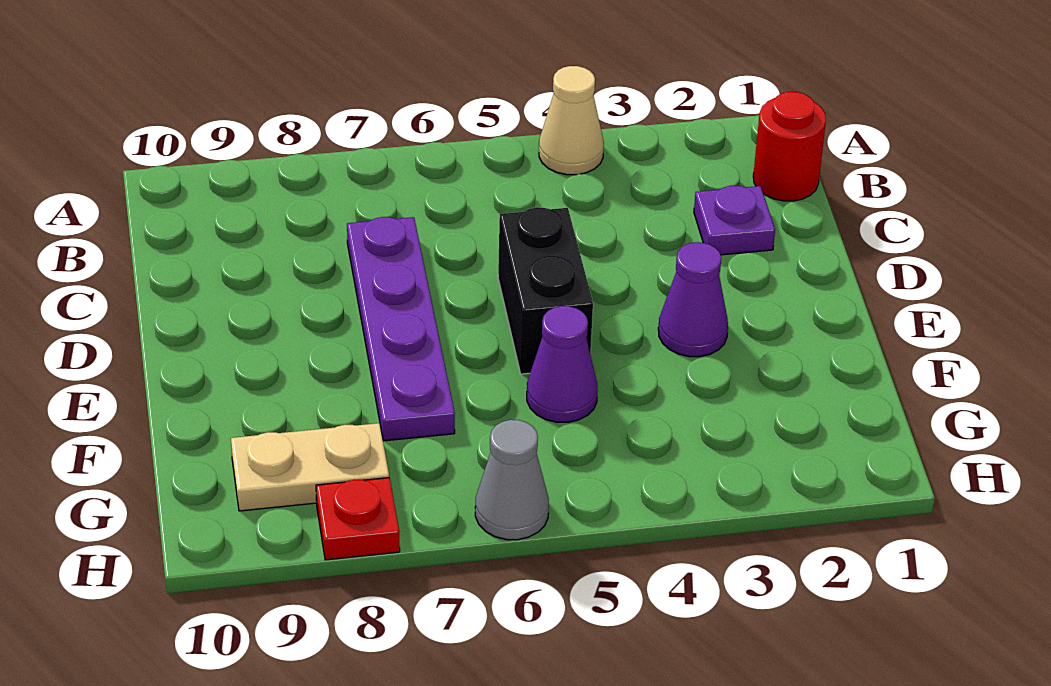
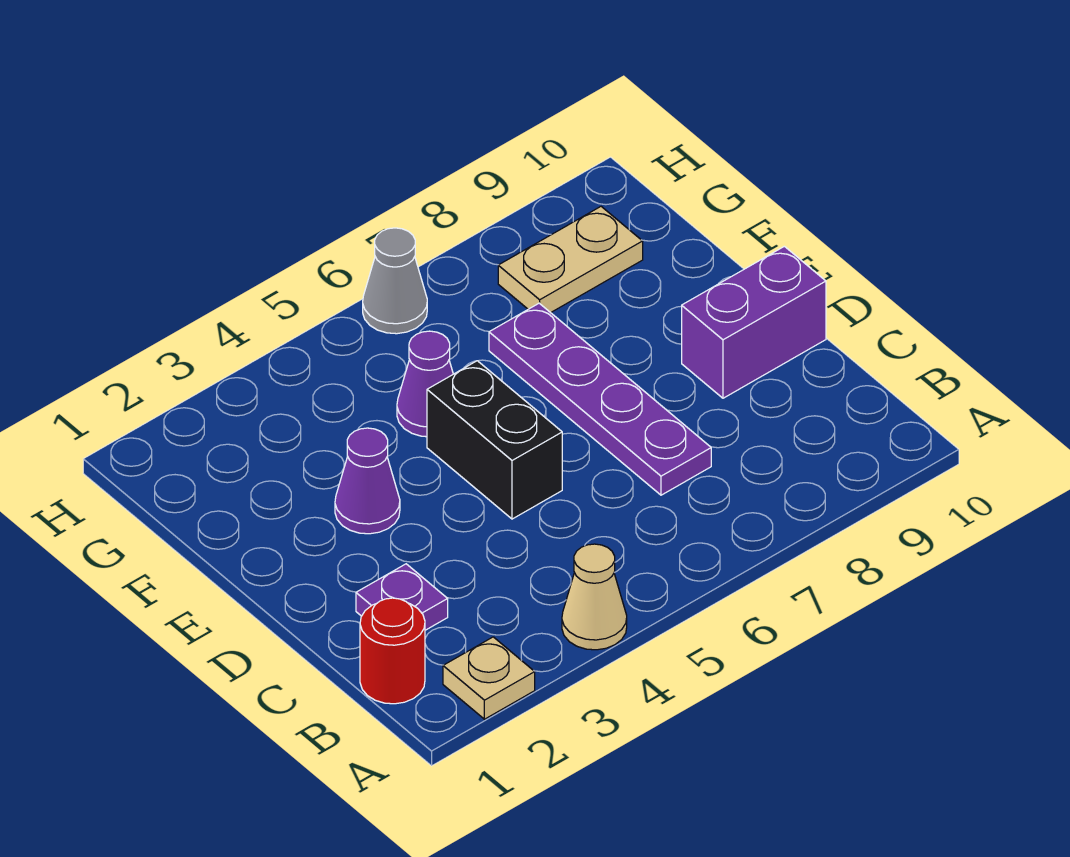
none -> tan plate A2 level 1
none -> purple brick D9:D10 level 1
red plate H8 level 1 -> none

